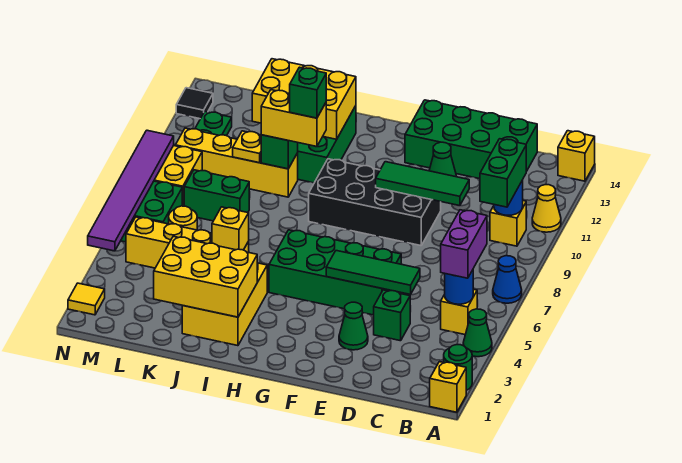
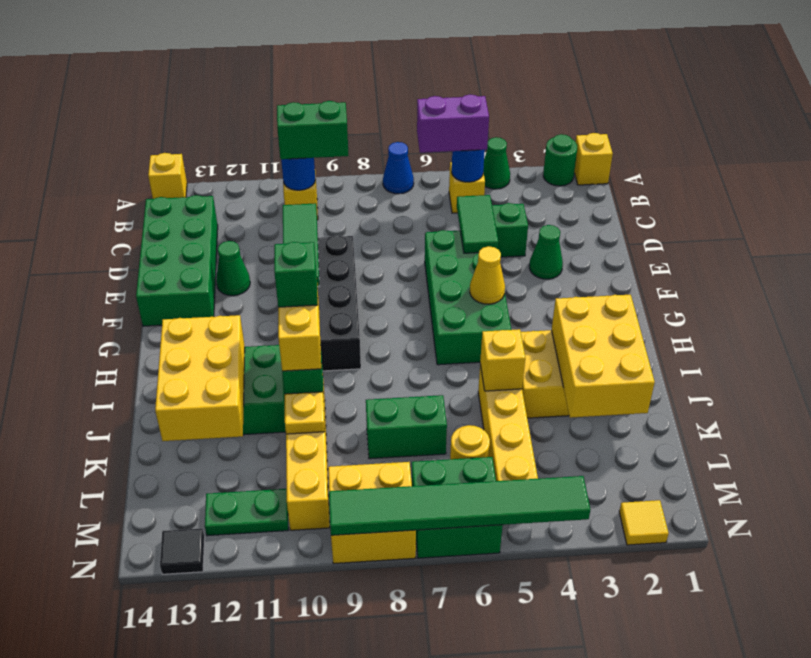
yellow cone A11 level 1 -> yellow cone G5 level 2
green tile D5:F5 level 2 -> green tile D5:E5 level 2
green brick K8:L8 level 1 -> green brick K7:K8 level 1
purple tile N4:N9 level 2 -> green tile N4:N9 level 2

